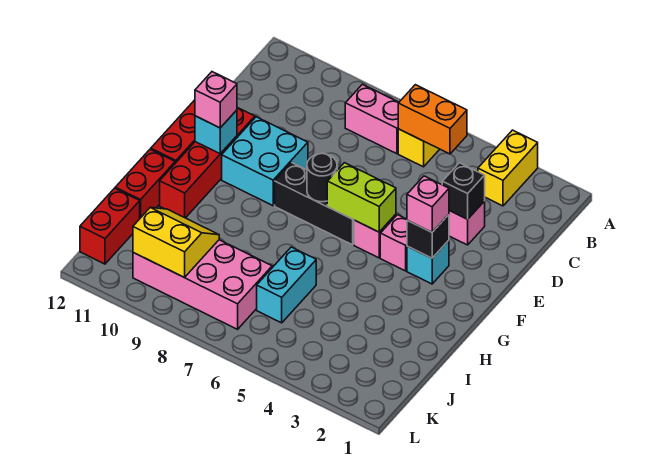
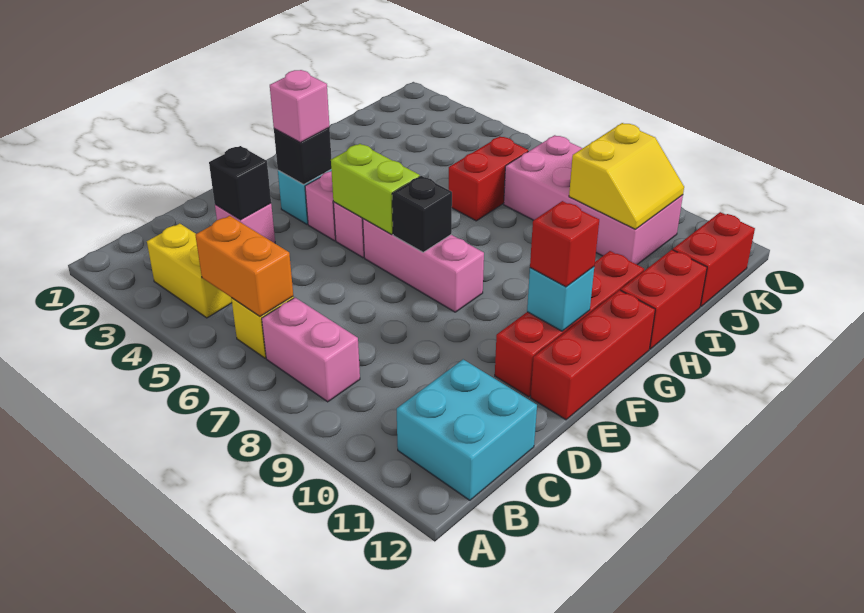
yellow brick A3:B3 level 1 -> yellow brick B3:B4 level 1
cyan brick E9:F10 level 1 -> cyan brick B11:C12 level 1
black brick F6:F8 level 1 -> pink brick F6:F8 level 1
black round brick F7 level 2 -> black brick F7 level 2
pink brick F11 level 3 -> red brick F11 level 3
cyan brick I6:J6 level 1 -> red brick I6:J6 level 1
yellow slope J9:K10 level 2 top K -> yellow slope J9:K10 level 2 top 9

